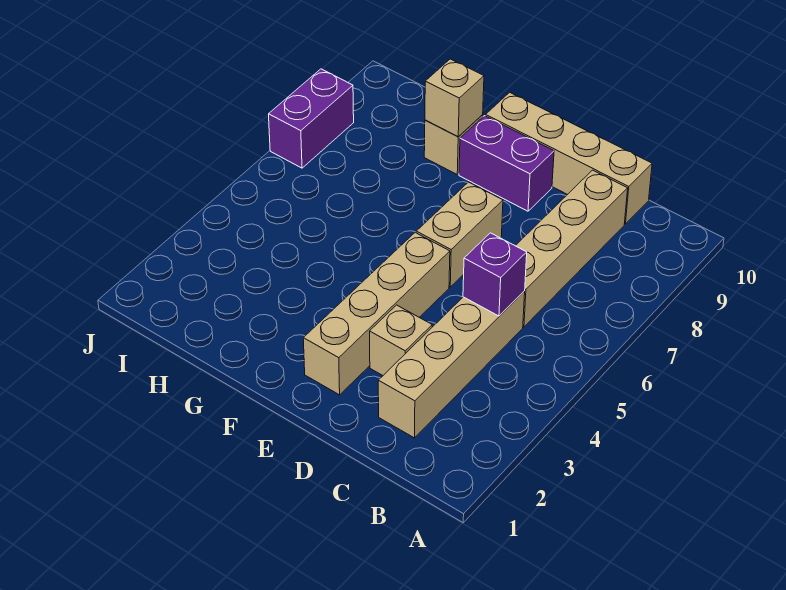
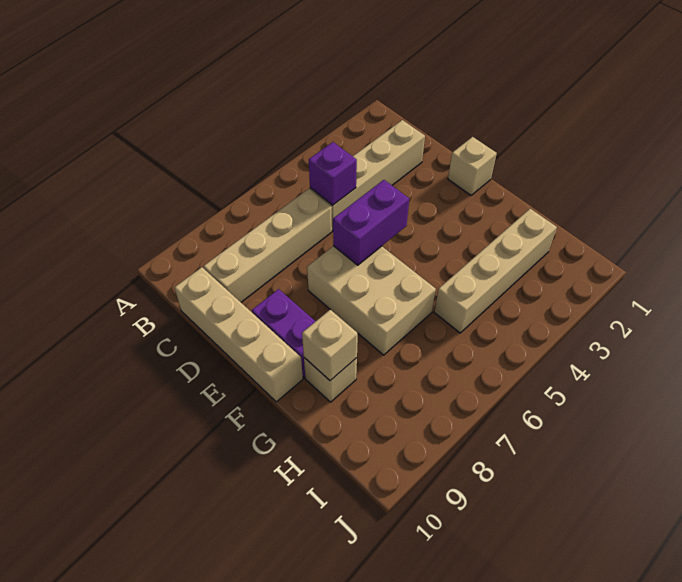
tan brick D3 level 1 -> tan brick E1 level 1
tan brick E2:E5 level 1 -> tan brick H2:H5 level 1
tan brick E6:E7 level 1 -> tan brick E6:G7 level 1
purple brick J7:J8 level 1 -> purple brick E5:E6 level 2

